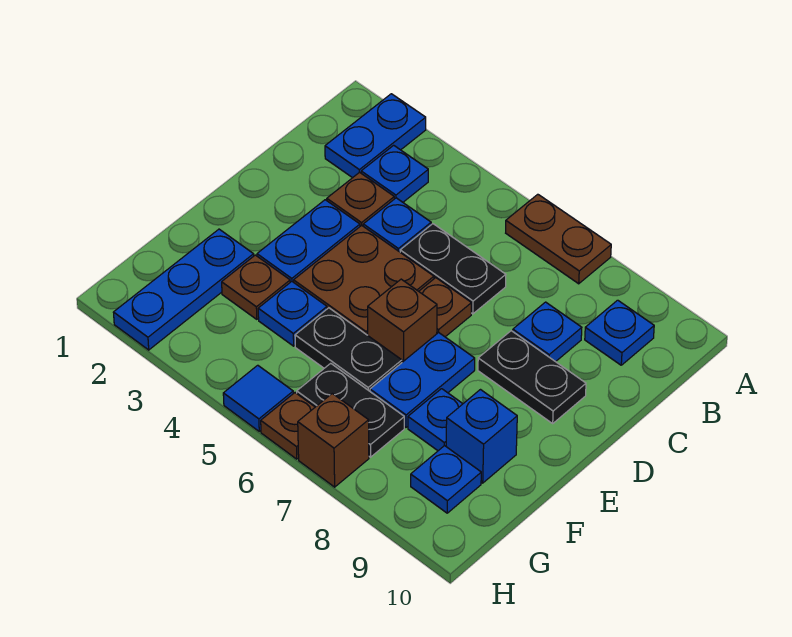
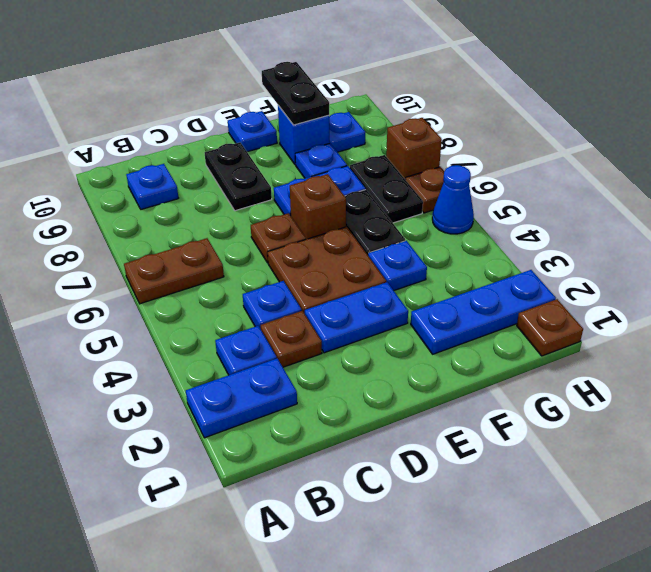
brown plate A6:A7 level 1 -> brown plate A6:B6 level 1
black plate C5:C6 level 1 -> black plate F9:F10 level 2
blue plate C8 level 1 -> blue plate E10 level 1
brown plate F3 level 1 -> brown plate H1 level 1
blue tile H5 level 1 -> blue cone H5 level 1

